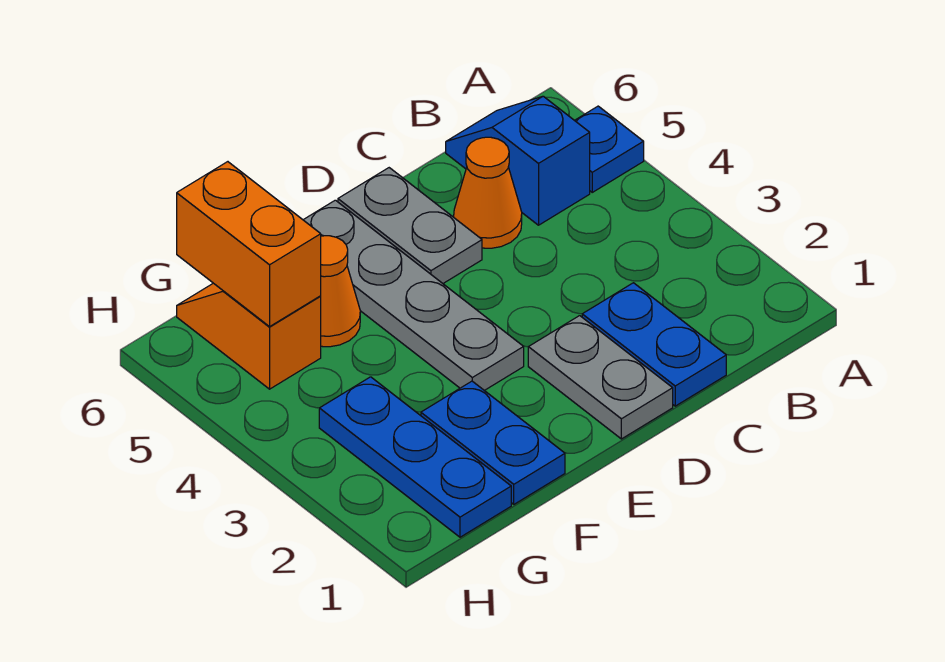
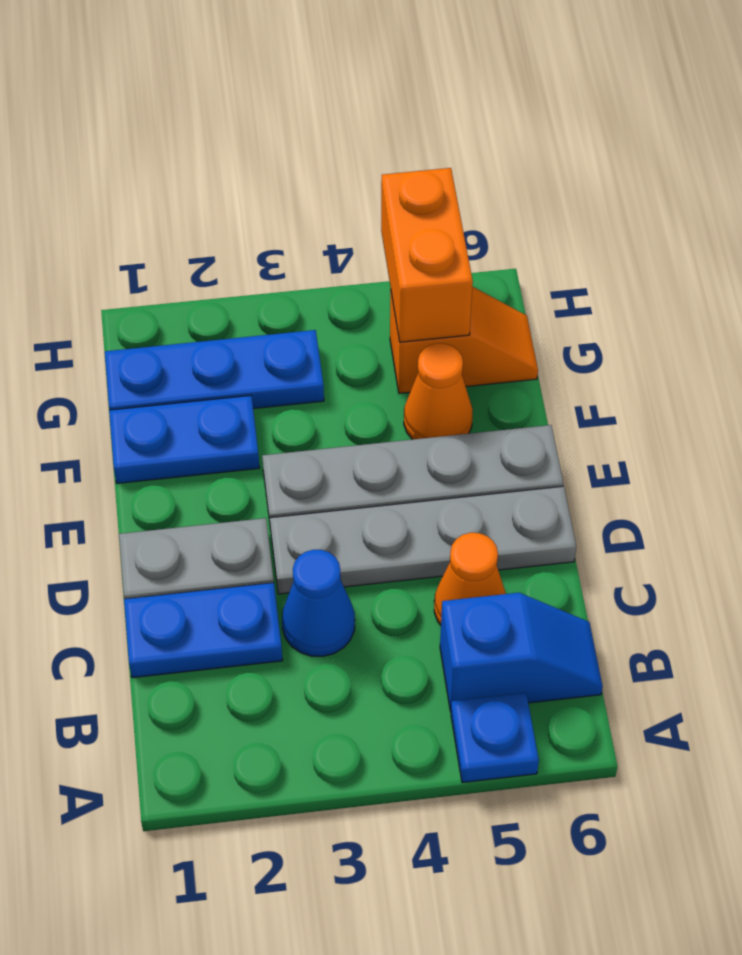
none -> blue cone C3 level 1
grey plate D5:D6 level 1 -> grey plate D3:D6 level 1
orange brick G5:G6 level 2 -> orange brick G5:H5 level 2

